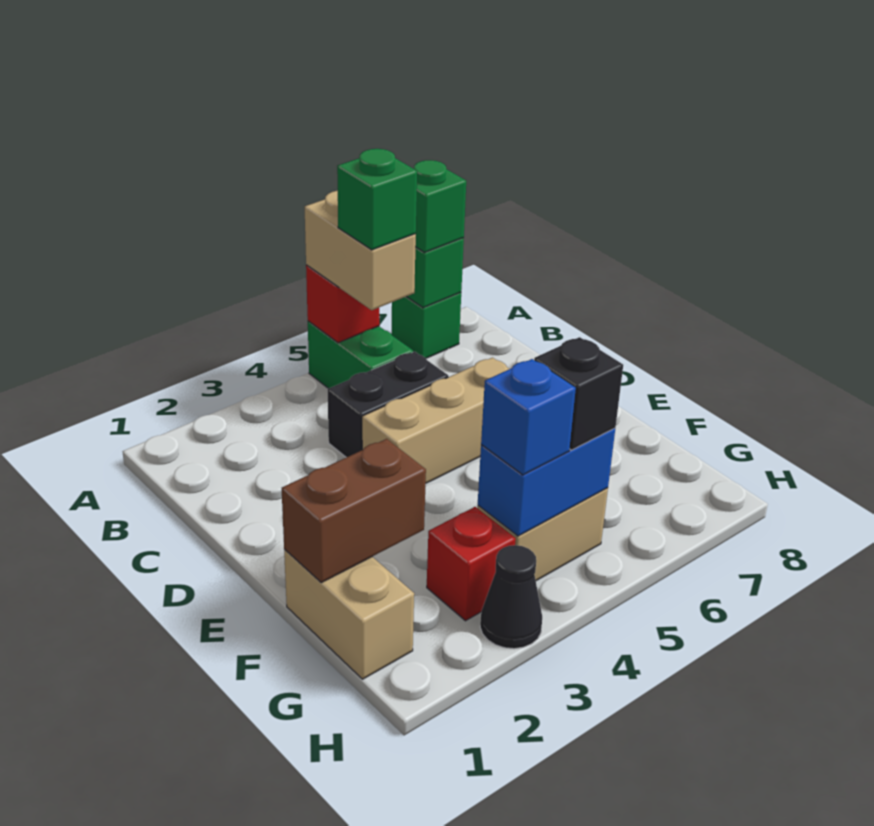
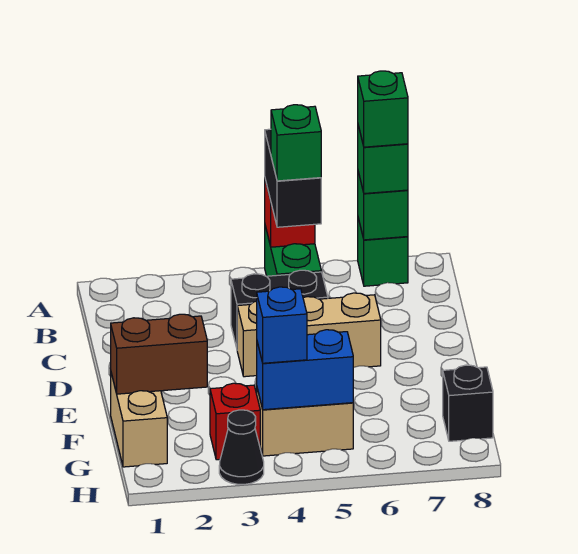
tan brick A5:B5 level 3 -> black brick A5:B5 level 3
none -> green brick A7 level 4
black brick G5 level 3 -> black brick G8 level 1

